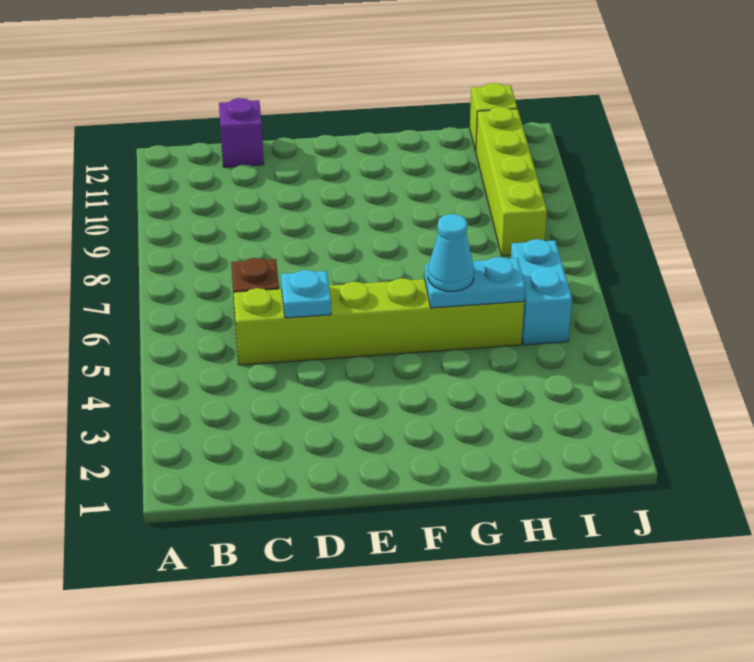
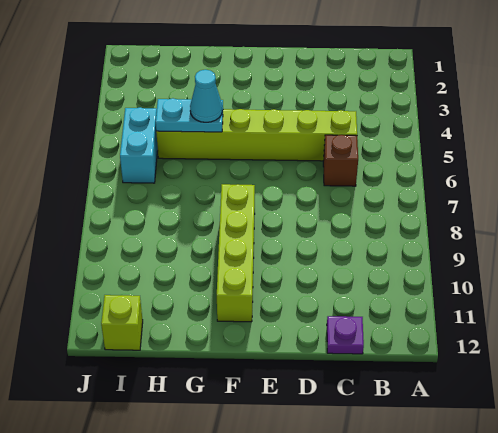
purple brick C12 level 1 -> purple plate C12 level 1
cyan plate D5 level 2 -> none
lime brick I8:I11 level 1 -> lime brick F8:F11 level 1

